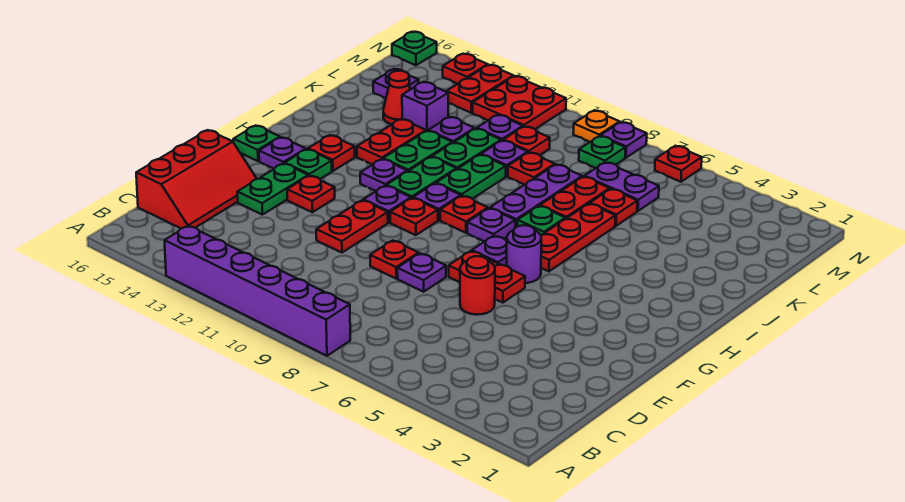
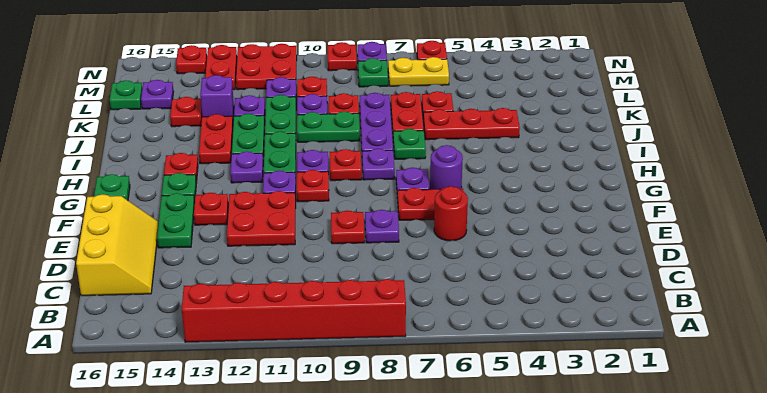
purple brick A8:A13 level 1 -> red brick A8:A13 level 1
red slope C15:E16 level 1 top 16 -> yellow slope C15:E16 level 1 top 16
red plate E11:F11 level 1 -> red plate E11:F12 level 1
purple plate G15 level 1 -> none
red plate H6:J6 level 1 -> red plate J4:J6 level 1
green plate I10:J10 level 1 -> green plate J9:J10 level 1
red cone K14 level 1 -> red plate K14 level 1
purple plate L6:L7 level 1 -> none
none -> yellow plate M6:M7 level 1
orange plate N9 level 1 -> red plate N9 level 1
green plate N16 level 1 -> green plate L16 level 1

